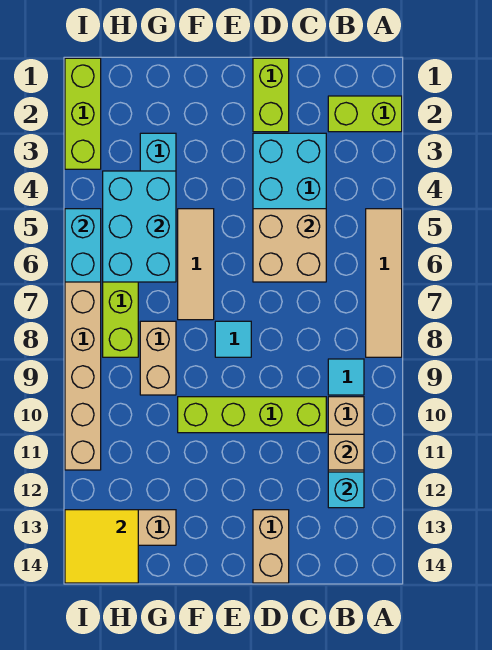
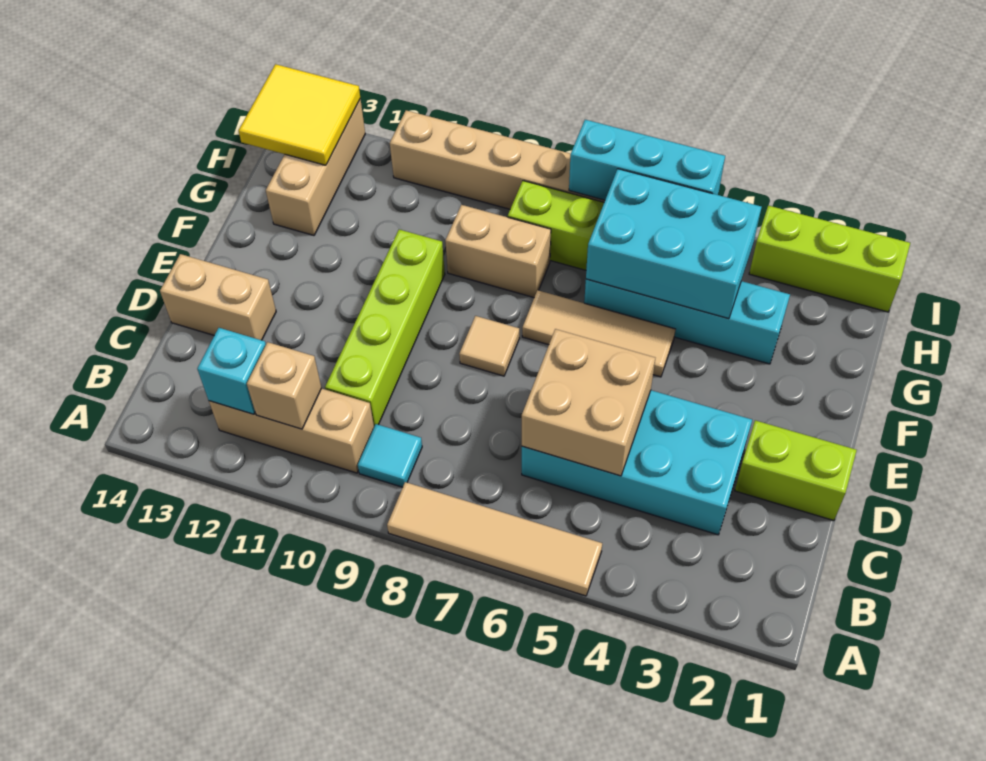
lime brick A2:B2 level 1 -> none
cyan tile E8 level 1 -> tan tile E8 level 1
cyan brick I5:I6 level 2 -> cyan brick I5:I7 level 2

